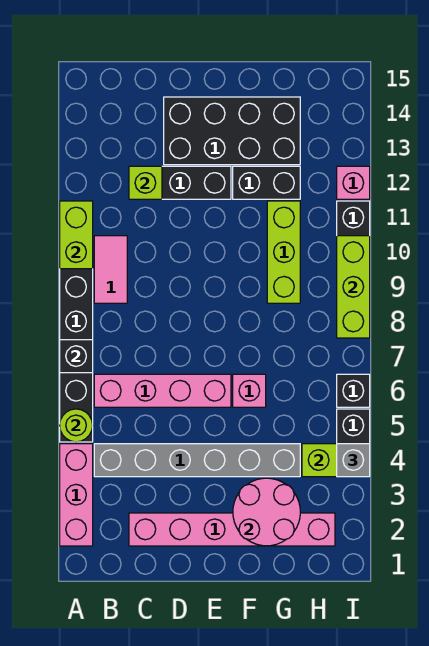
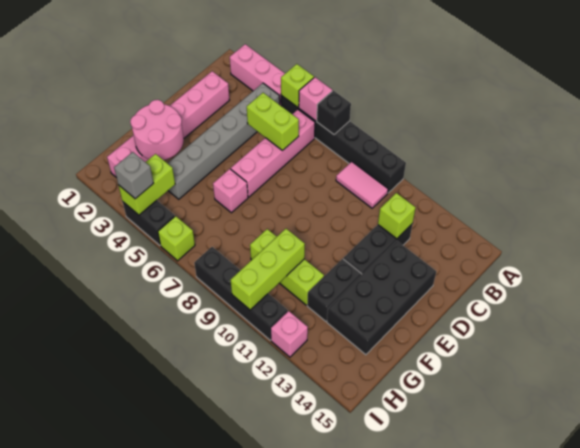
lime round brick A5 level 2 -> lime brick A5 level 2
none -> pink brick A6 level 2
lime brick A10:A11 level 2 -> lime brick C5:C6 level 2
black brick I6 level 1 -> lime brick I6 level 1
lime brick I8:I10 level 2 -> lime brick G10:I10 level 2

